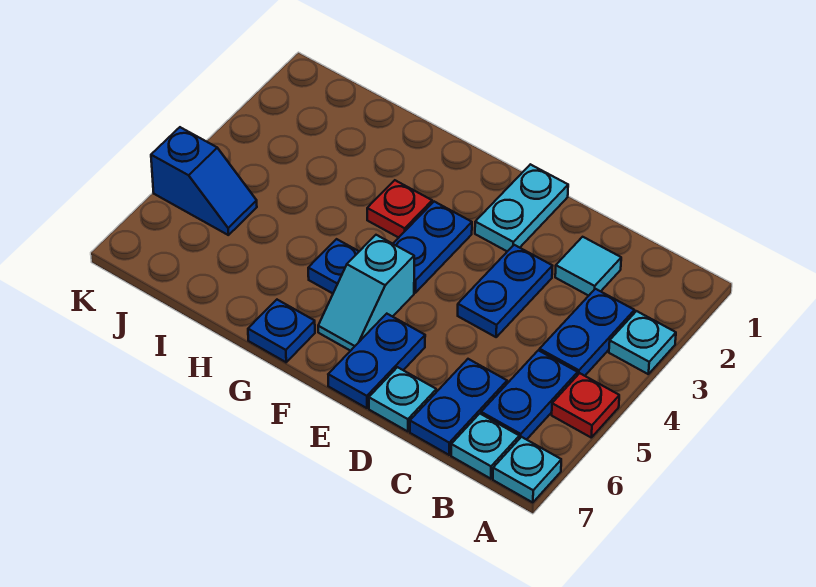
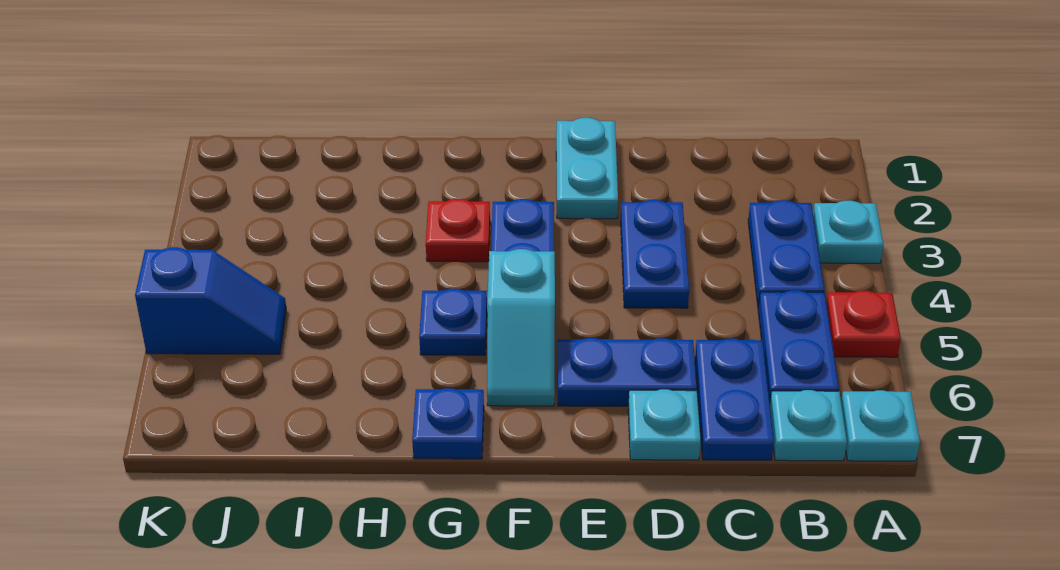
cyan tile C2 level 1 -> none
blue plate E6:E7 level 1 -> blue plate D6:E6 level 1

